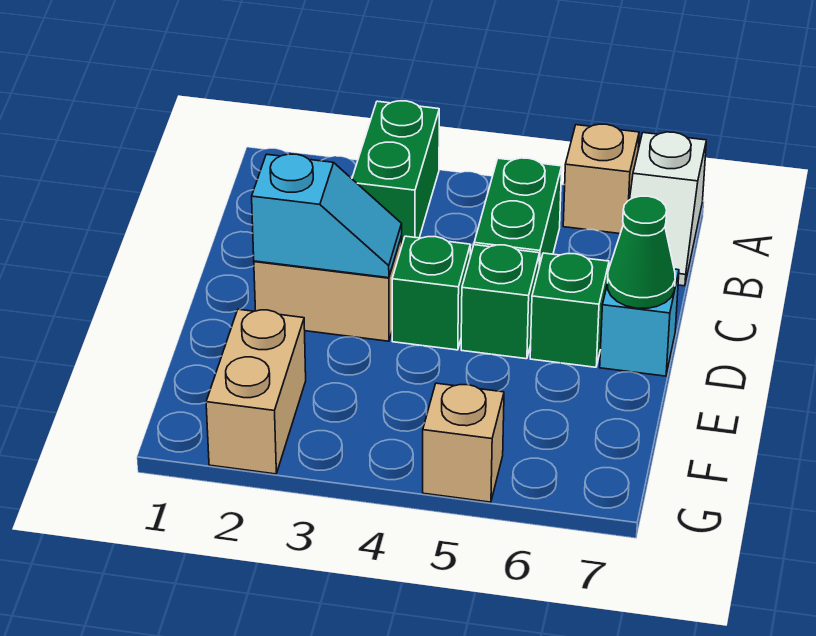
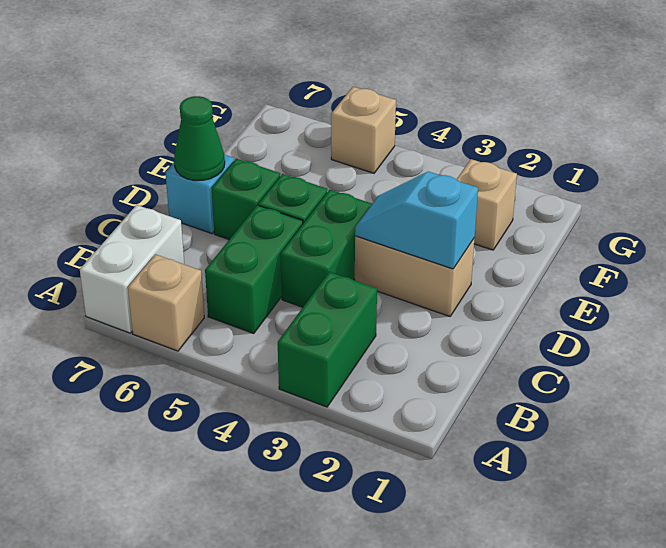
white slope A7:B7 level 1 top A -> white brick A7:B7 level 1
green brick D4 level 1 -> green brick C4:D4 level 1
tan brick F2:G2 level 1 -> tan brick F2 level 1

